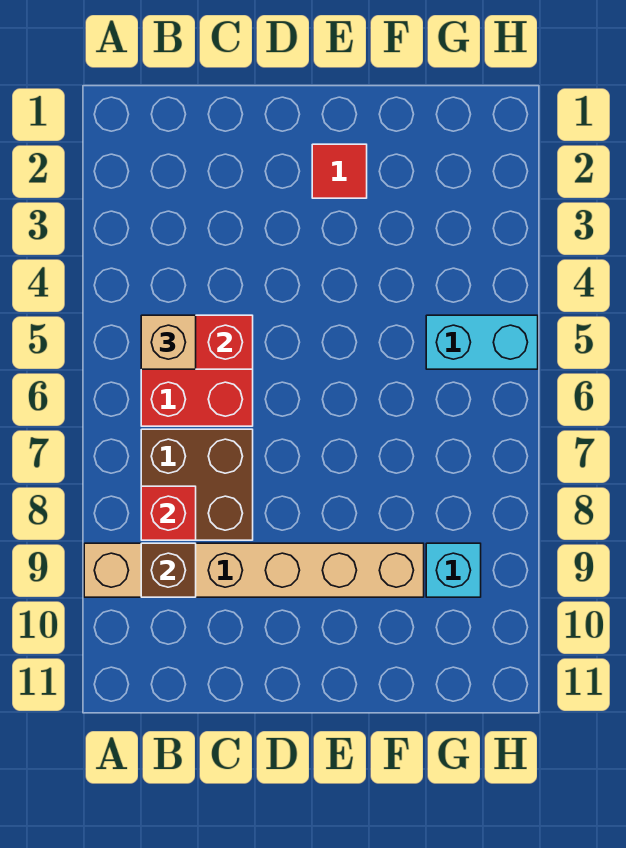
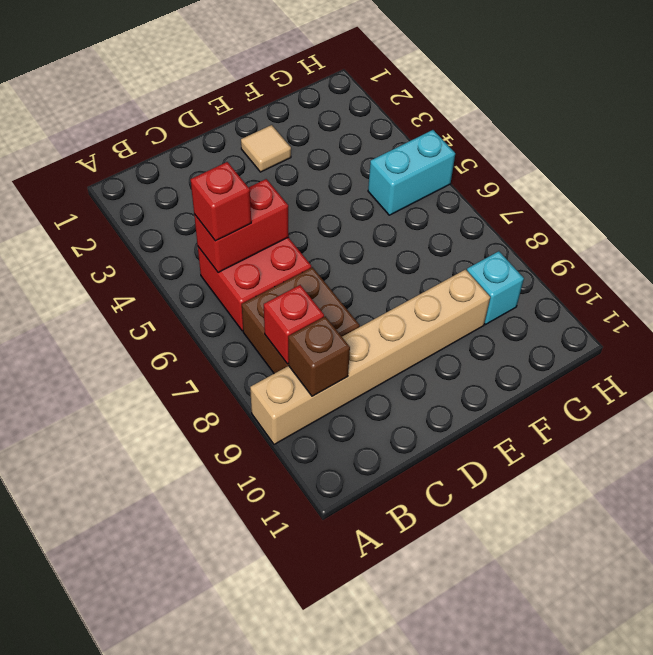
tan brick B5 level 3 -> red brick B5 level 3
red tile E2 level 1 -> tan tile E2 level 1

